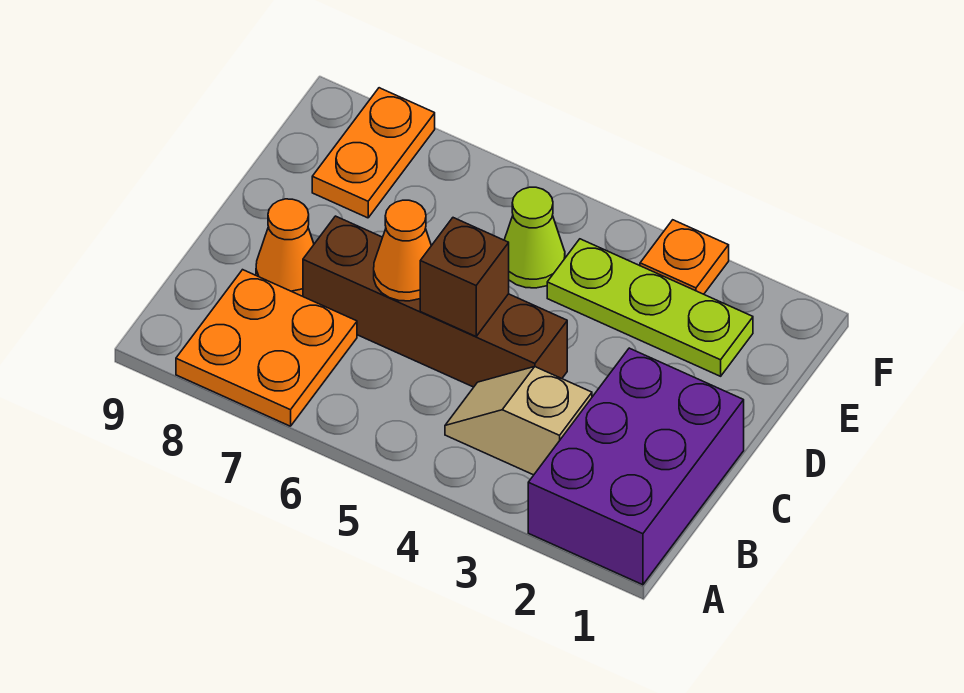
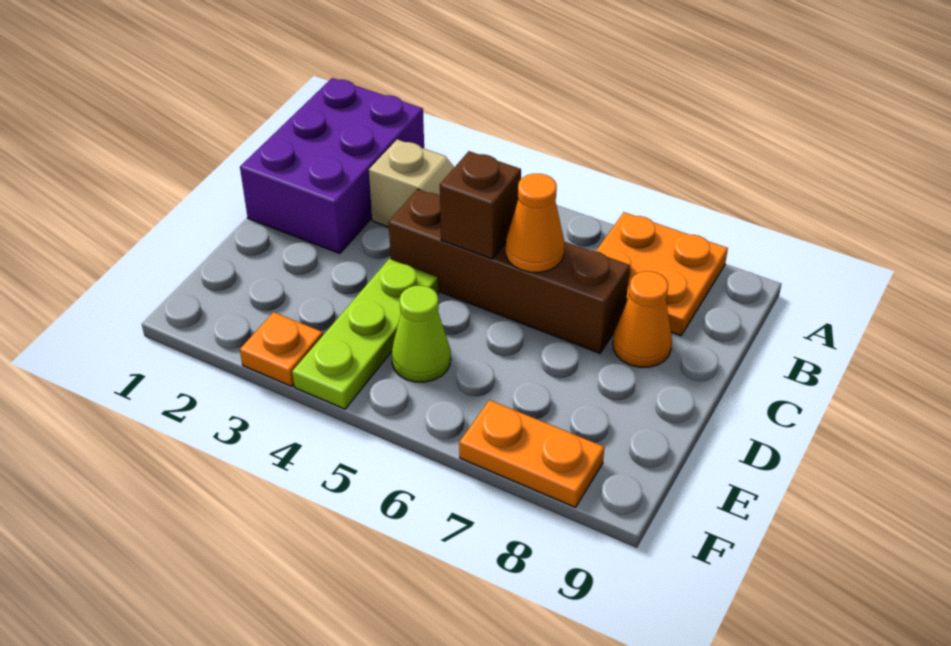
lime plate E2:E4 level 1 -> lime plate D4:F4 level 1
orange plate E8:F8 level 1 -> orange plate F7:F8 level 1

